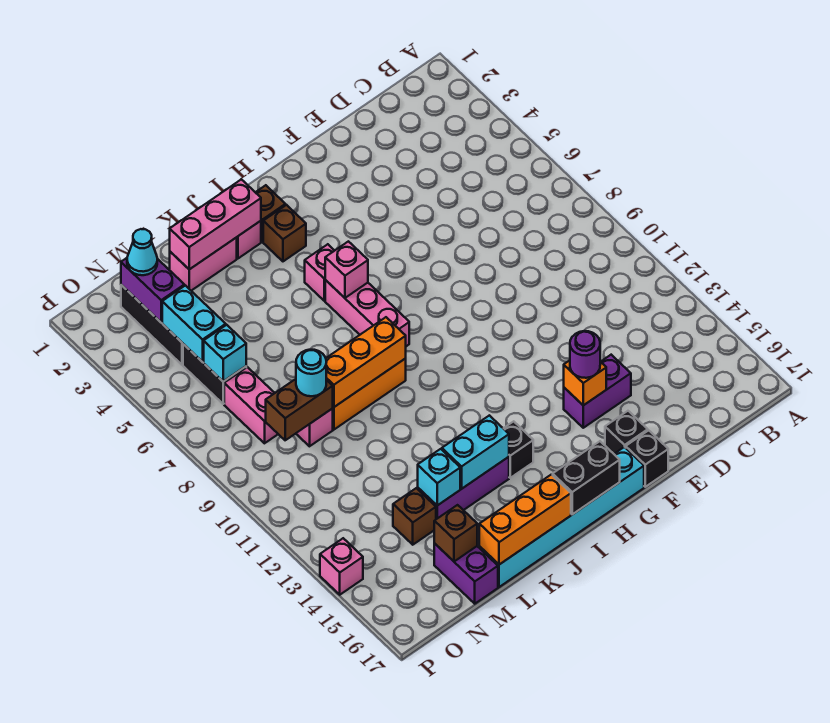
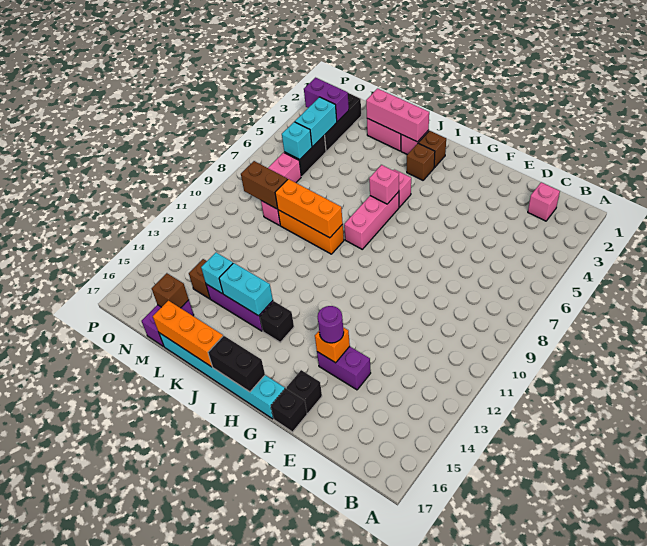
cyan round brick M9 level 3 -> none
purple brick N2:N3 level 2 -> purple brick N3:O3 level 2
cyan cone N2 level 3 -> none
pink brick P14 level 1 -> pink brick C2 level 1

